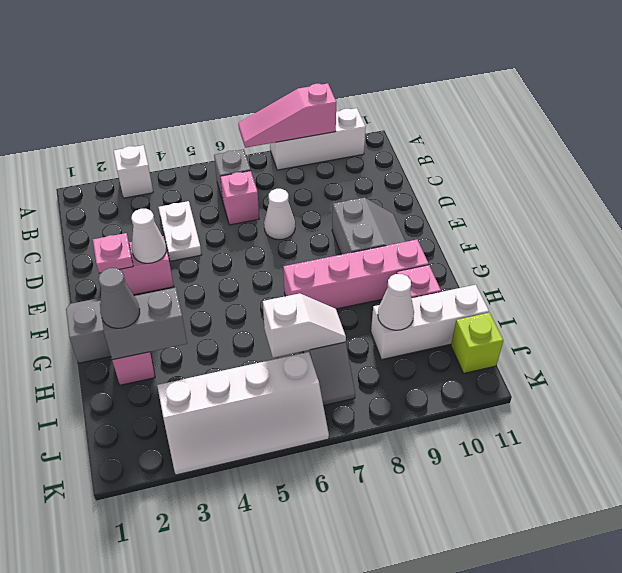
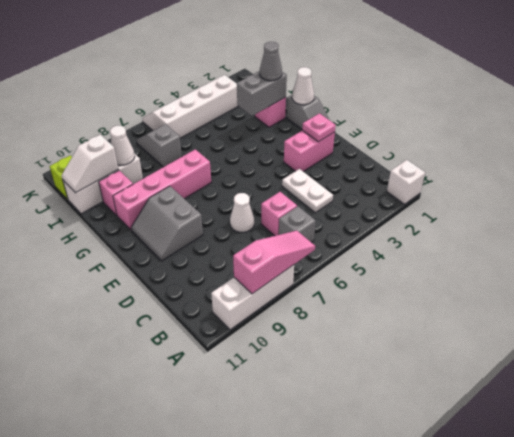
white brick A3 level 1 -> white brick A1 level 1
white cone E3 level 2 -> white cone G1 level 2
white slope I6:I7 level 2 top 6 -> white slope I10:I11 level 2 top 10

